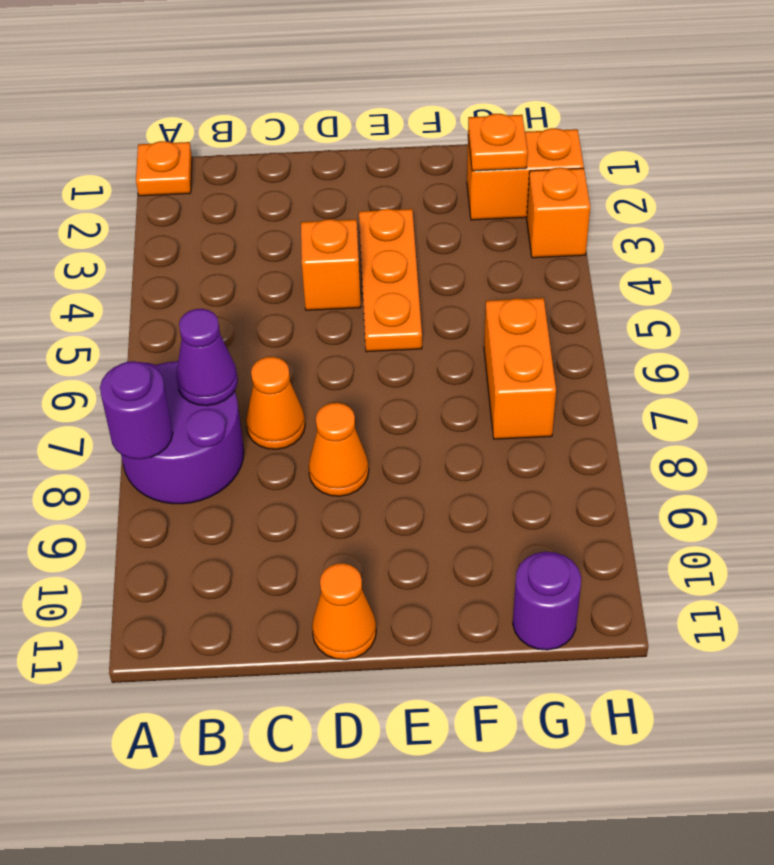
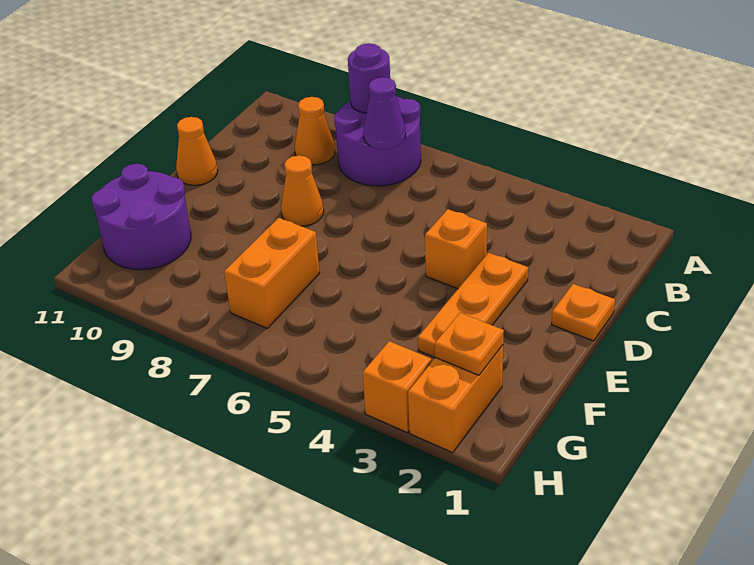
orange plate A1 level 1 -> orange plate D1 level 1
orange cone C7 level 1 -> orange cone B9 level 1
orange plate E3:E5 level 1 -> orange plate D3:F3 level 1
orange brick G6:G7 level 1 -> orange brick F7:G7 level 1
purple round brick G11 level 1 -> purple round brick F10:G11 level 1

